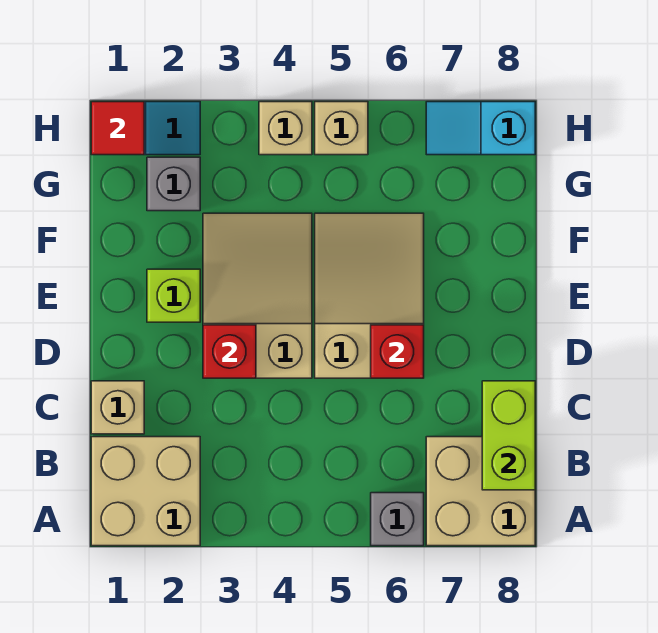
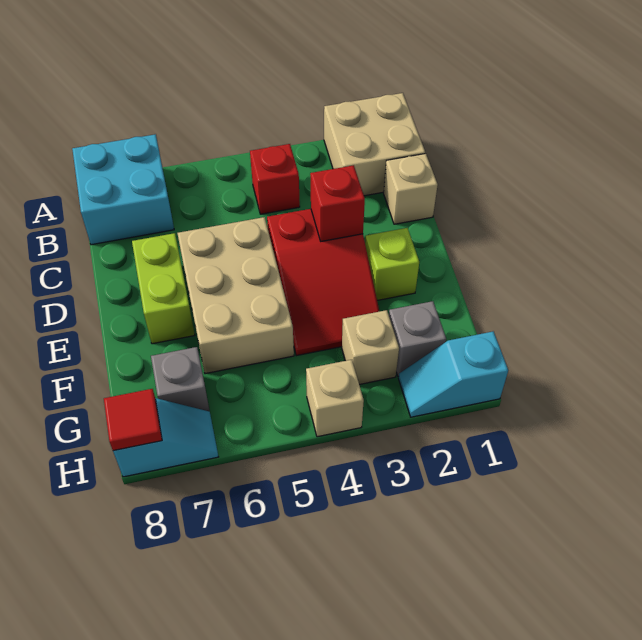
grey brick A6 level 1 -> grey brick G7 level 1
tan brick A7:B8 level 1 -> cyan brick A7:B8 level 1
lime brick B8:C8 level 2 -> lime brick D7:E7 level 1
tan slope D3:F4 level 1 top D -> red slope D3:F4 level 1 top D
tan slope D5:F6 level 1 top D -> tan brick D5:F6 level 1
red brick D6 level 2 -> red brick B4 level 1
red tile H1 level 2 -> red tile H8 level 2
tan brick H5 level 1 -> tan brick G3 level 1

